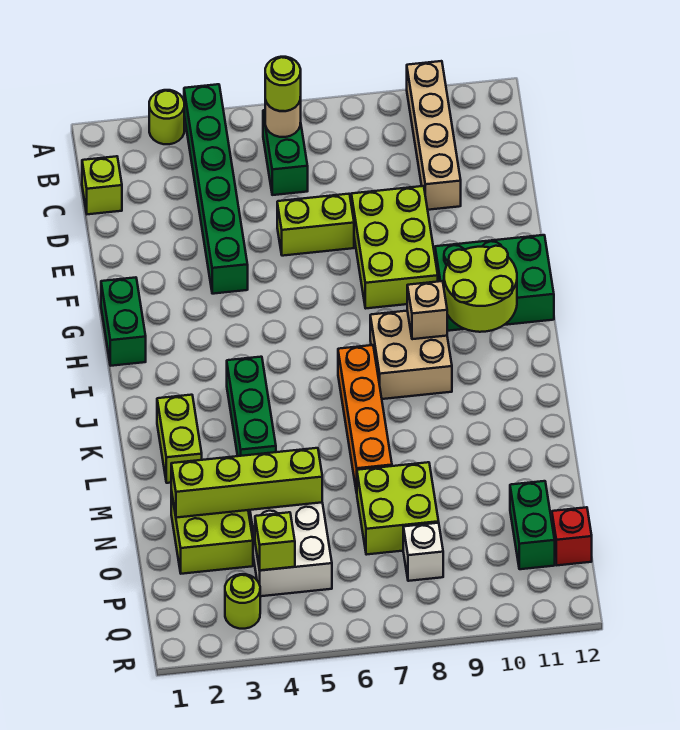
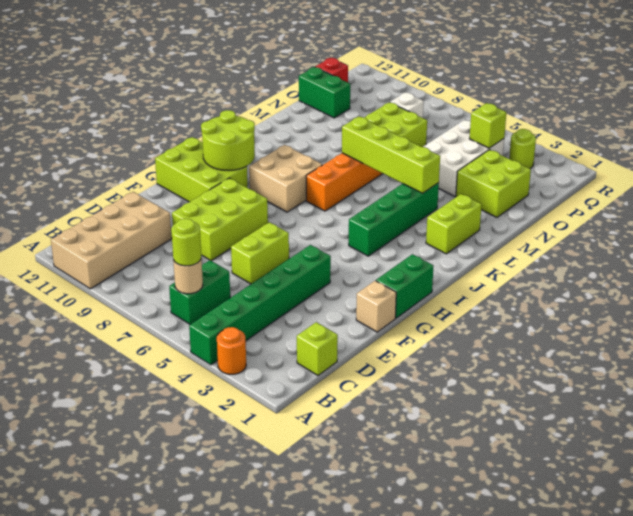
lime round brick A3 level 1 -> orange round brick A3 level 1
tan brick A10:D10 level 1 -> tan brick A10:D11 level 1
lime brick E6:E7 level 1 -> lime brick E6:F6 level 1
green brick G10:H12 level 1 -> lime brick G10:H12 level 1
tan brick I9 level 2 -> tan brick F1 level 1
green brick J4:L4 level 1 -> green brick I4:L4 level 1
lime brick N2:N5 level 2 -> lime brick L4:L7 level 2
green brick O11:P11 level 1 -> green brick O11:O12 level 1

